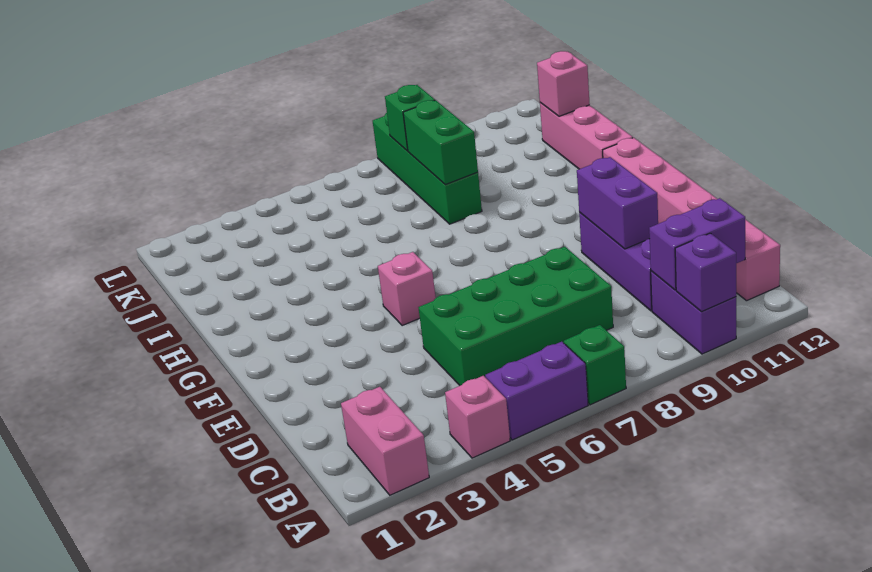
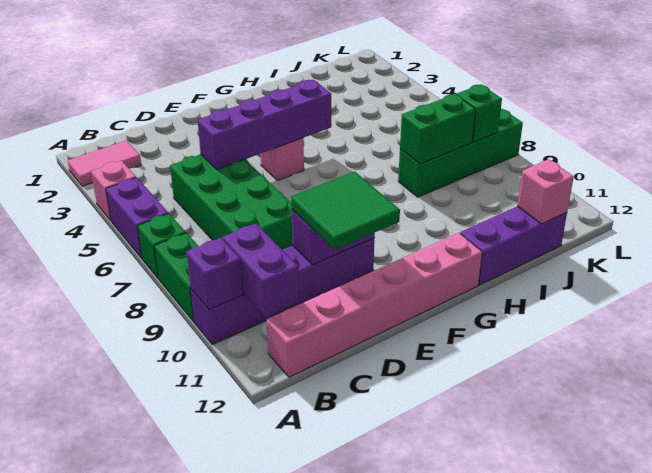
pink brick A2:B2 level 1 -> pink tile A2:B2 level 1
none -> green brick A8:A9 level 1
none -> purple brick D5:G5 level 2
none -> green tile D10:E11 level 3
pink brick H12:J12 level 1 -> purple brick H12:J12 level 1

